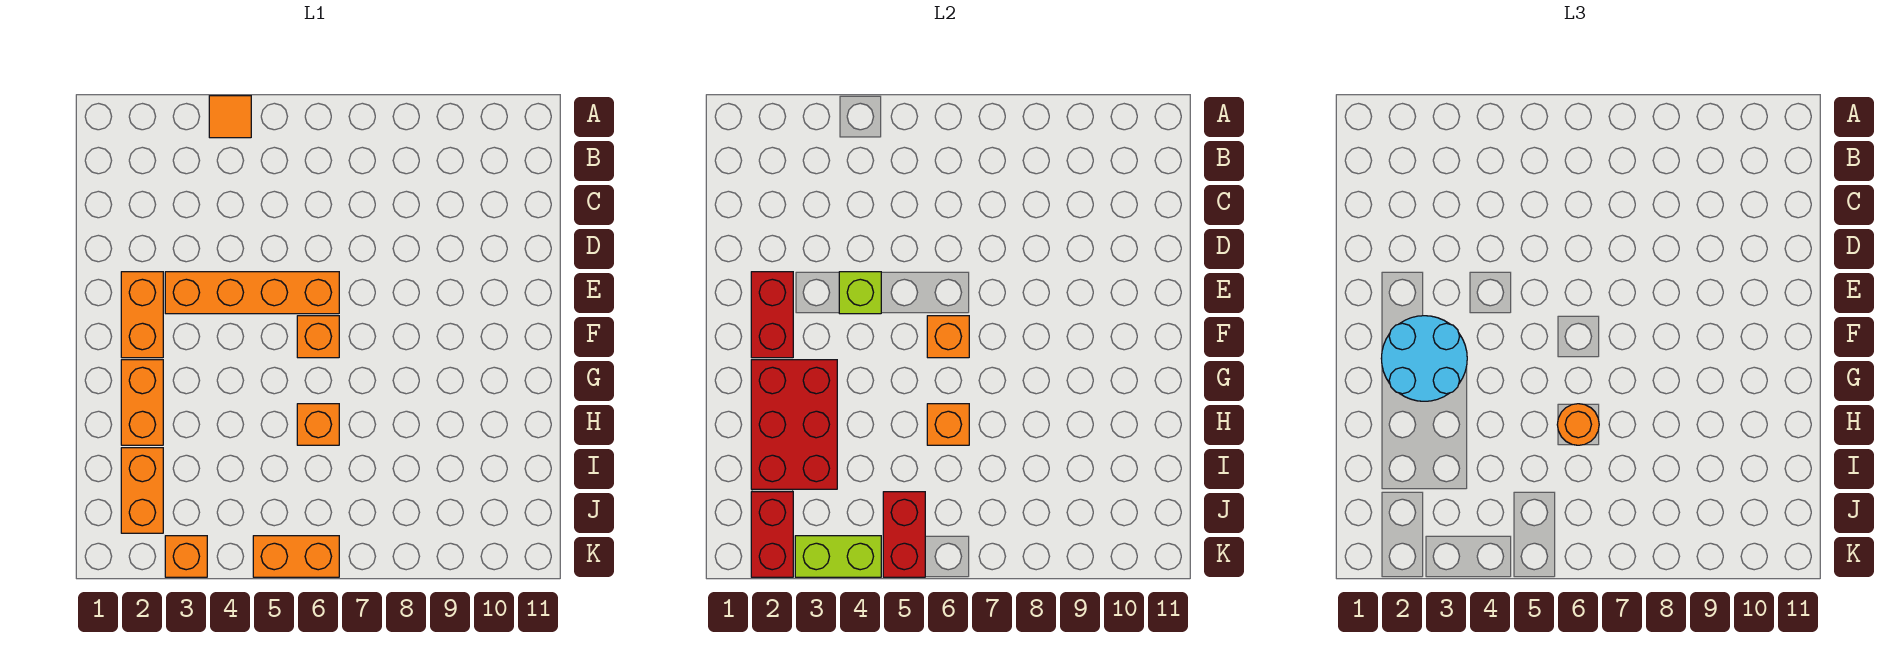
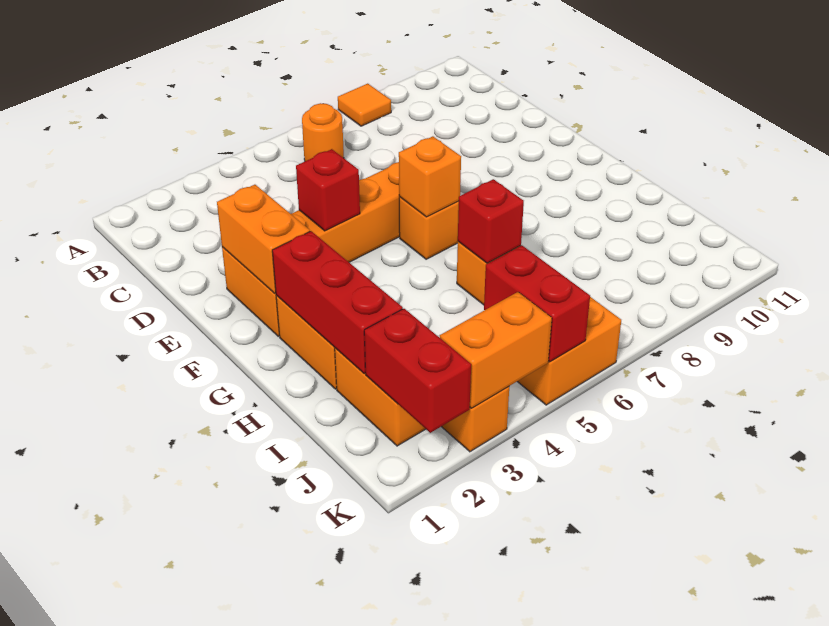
orange tile A4 level 1 -> orange tile A8 level 1
red brick E2:F2 level 2 -> orange brick E2:F2 level 2
lime brick E4 level 2 -> red brick E4 level 2
cyan round brick F2:G3 level 3 -> none
red brick G2:I3 level 2 -> red brick G2:I2 level 2
orange brick H6 level 2 -> red brick H6 level 2
orange round brick H6 level 3 -> orange round brick B6 level 1
lime brick K3:K4 level 2 -> orange brick K3:K4 level 2

